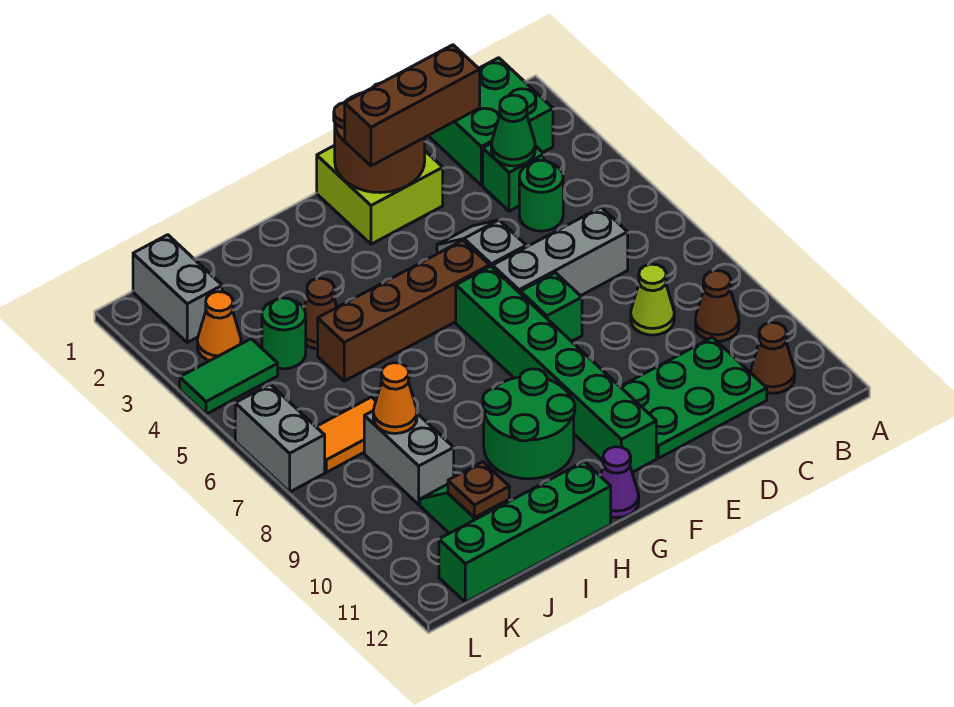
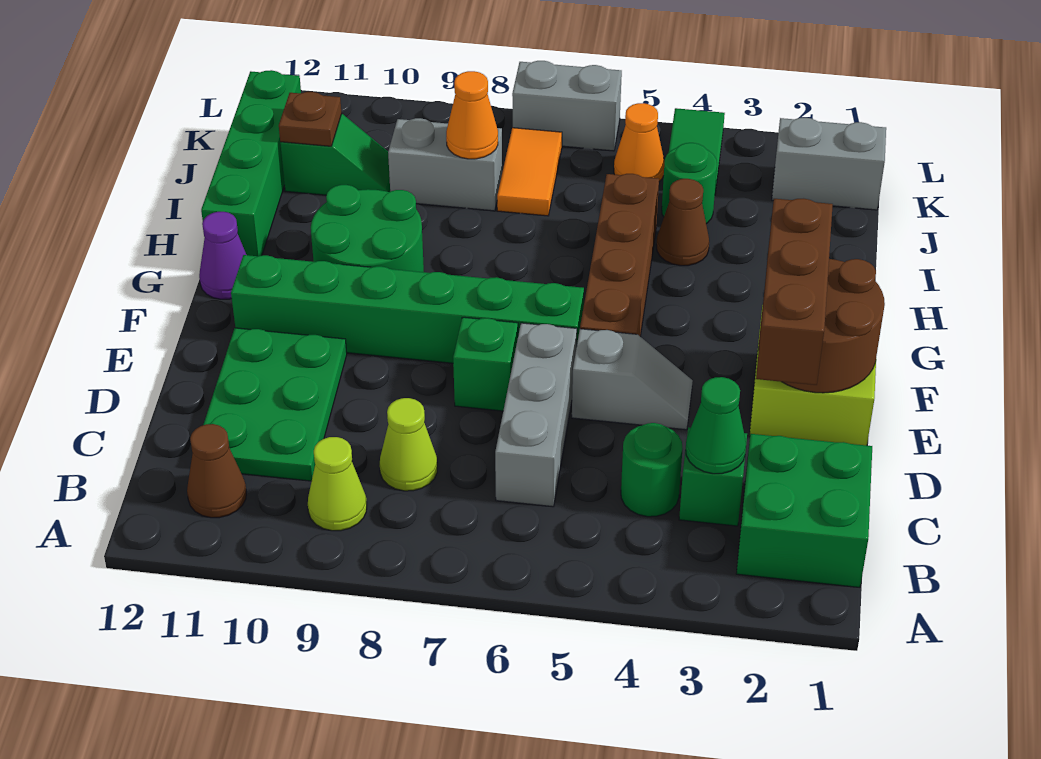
brown cone B9 level 1 -> lime cone B9 level 1
orange cone K3 level 1 -> orange cone K5 level 1

